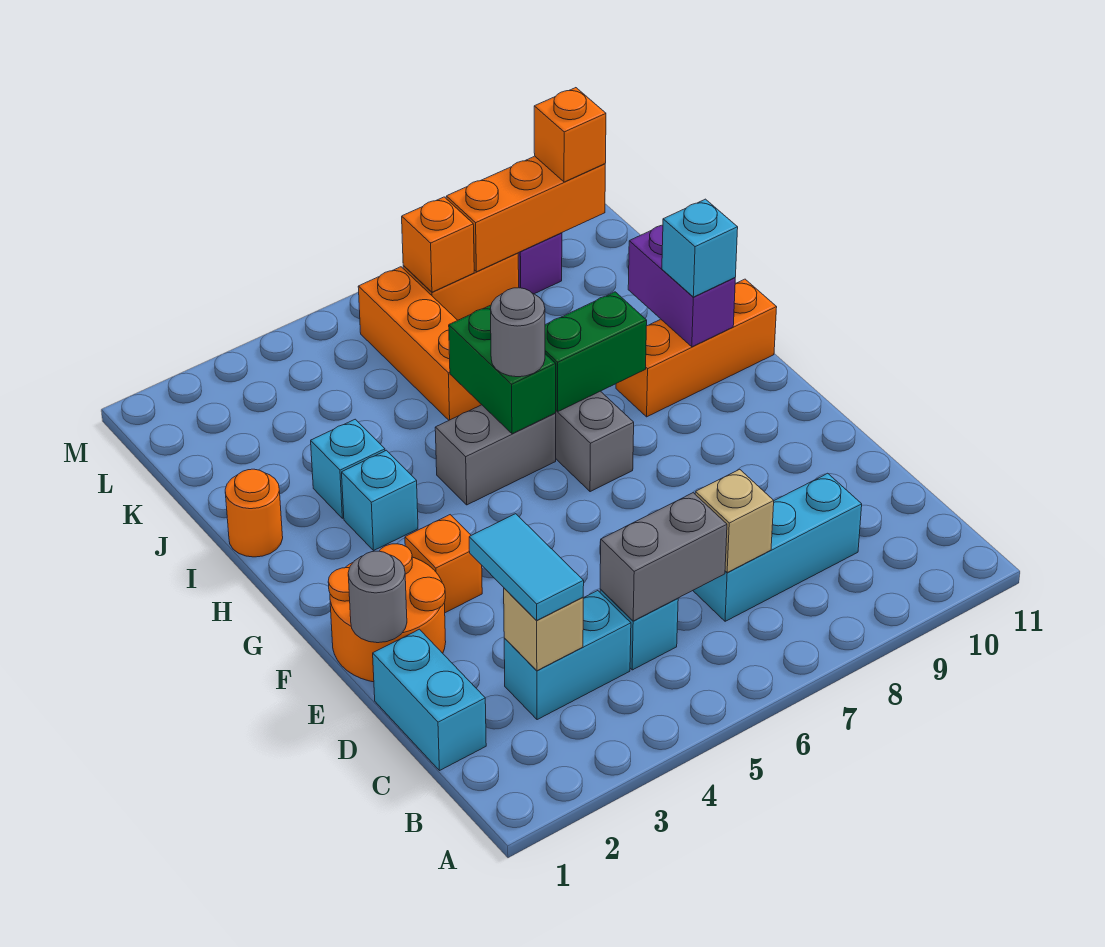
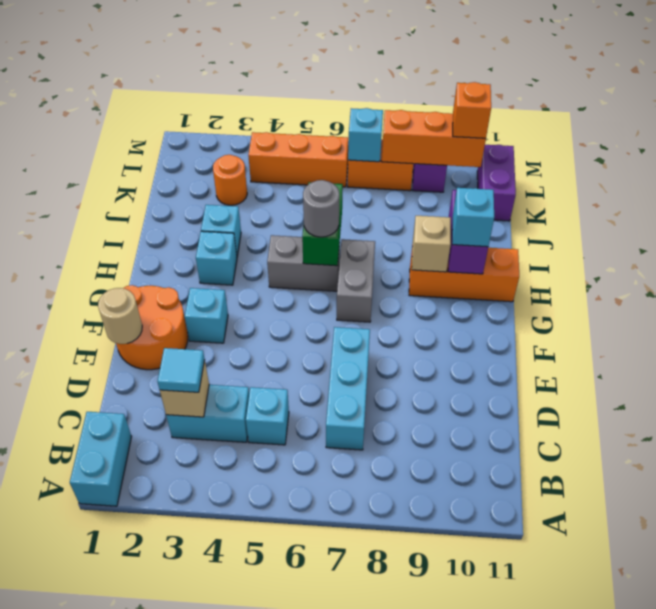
cyan brick C1:D1 level 1 -> cyan brick A1:B1 level 1
cyan tile C3:D3 level 3 -> cyan tile C3 level 3
grey brick C5:C6 level 2 -> none
cyan brick C7:C9 level 1 -> cyan brick C7:E7 level 1
tan brick C7 level 2 -> tan brick H9 level 2
grey round brick E1 level 2 -> tan round brick E1 level 2
orange brick F3 level 1 -> cyan brick F3 level 1
green brick H7:H8 level 2 -> none
orange round brick I1 level 1 -> orange round brick K3 level 1
orange brick J6:L6 level 1 -> orange brick L4:L6 level 1
none -> purple brick K11:L11 level 1
orange brick L7 level 2 -> cyan brick L7 level 2

